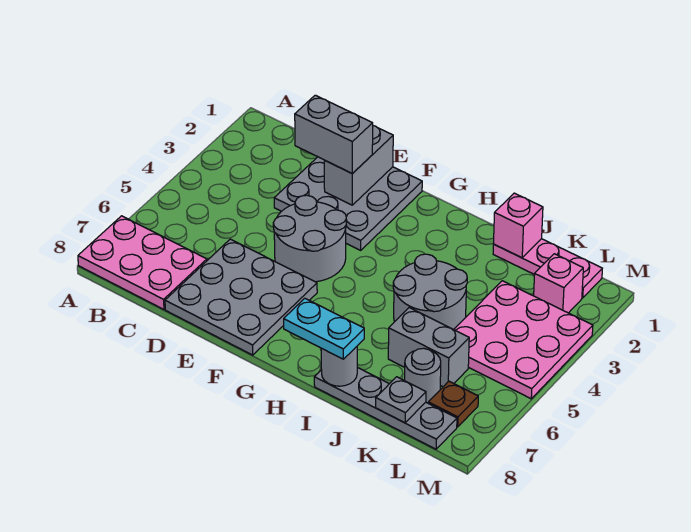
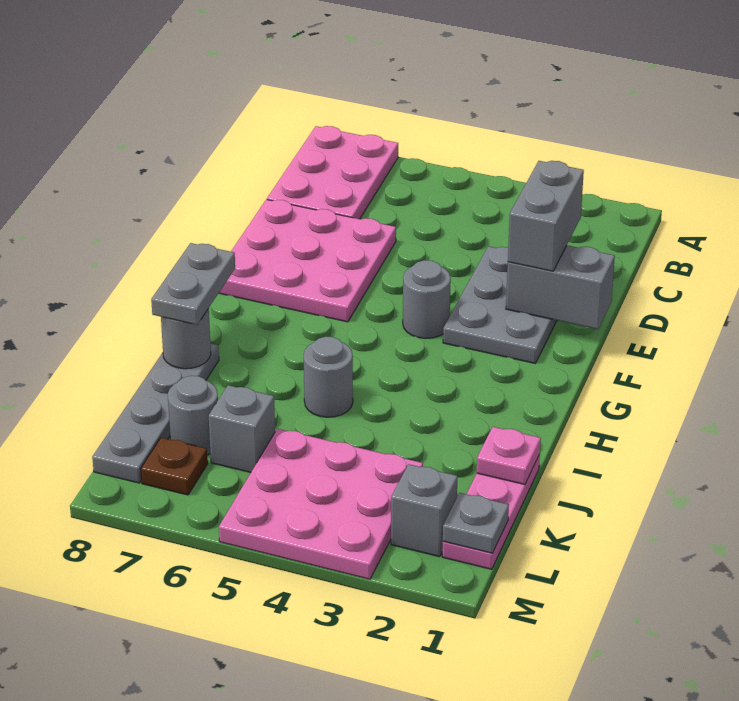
grey plate D1:F3 level 1 -> grey plate D2:F3 level 1
grey plate D6:F8 level 1 -> pink plate D6:F8 level 1
grey round brick E4:F5 level 1 -> grey round brick F4 level 1
cyan plate H8:I8 level 3 -> grey plate H8:I8 level 3
grey round brick I4:J5 level 1 -> grey round brick I5 level 1
pink brick J1 level 2 -> pink plate J1 level 2
grey brick J6:K6 level 1 -> grey brick K6 level 1
grey plate K8 level 2 -> grey plate L1 level 2
pink brick L2 level 1 -> grey brick L2 level 1

